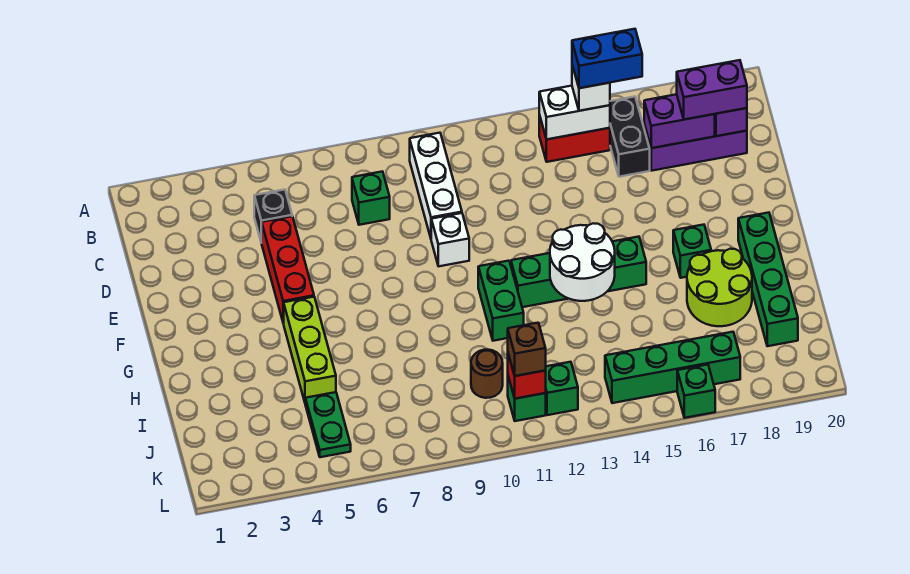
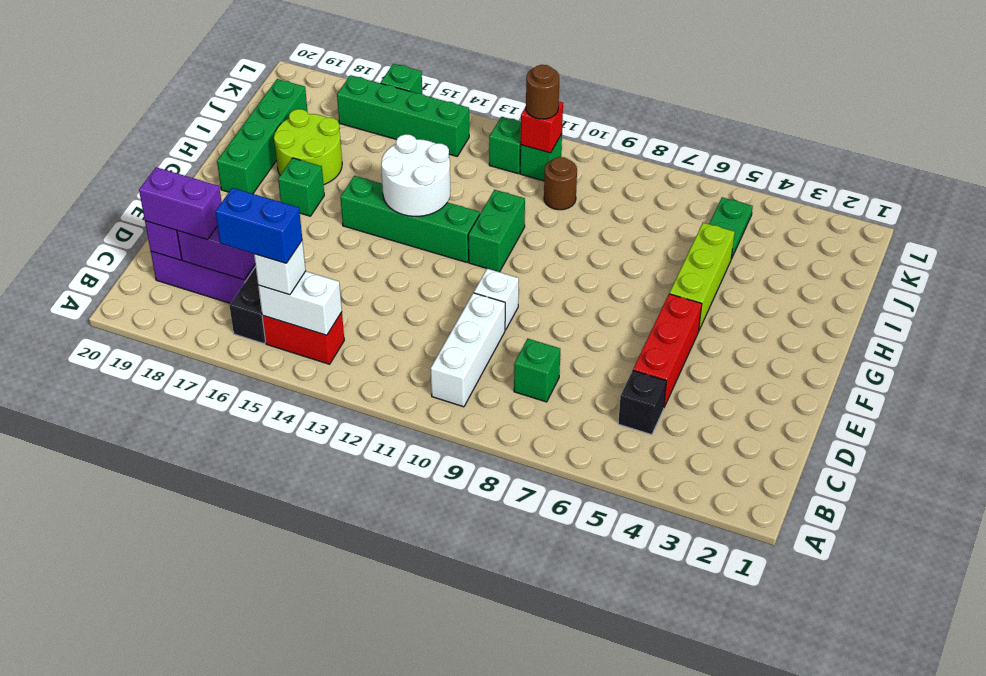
brown brick K11 level 3 -> brown round brick K11 level 3

